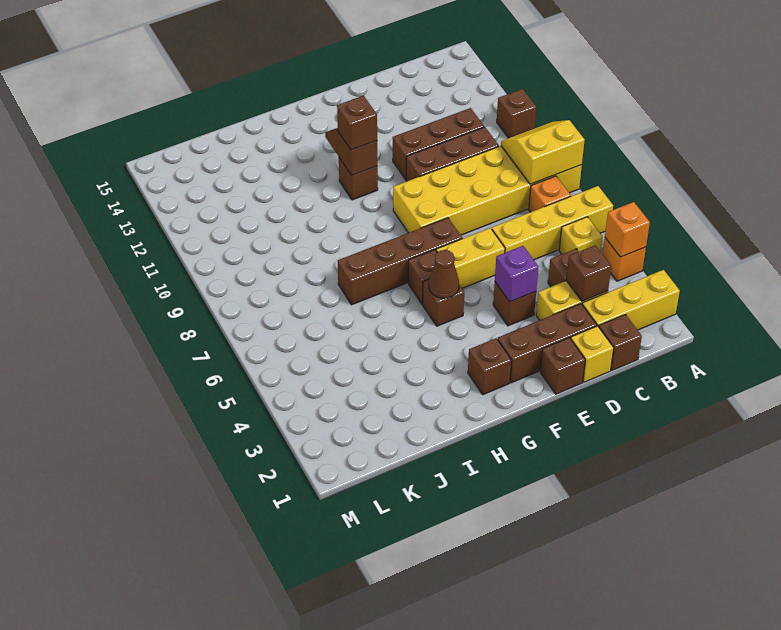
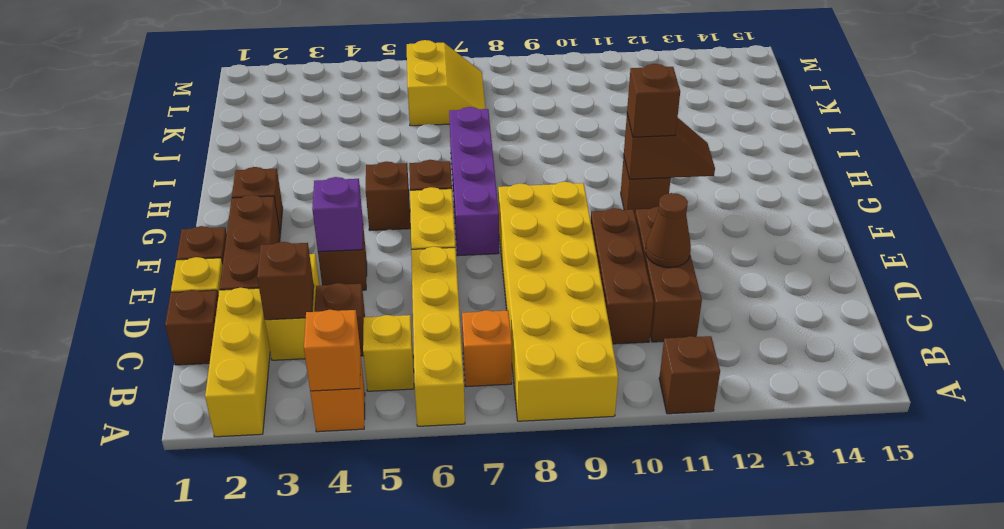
yellow slope A8:B9 level 2 top 8 -> yellow slope K6:L7 level 1 top 6
brown brick F7:I7 level 1 -> purple brick F7:I7 level 1
brown cone G5 level 2 -> brown cone D11 level 2

